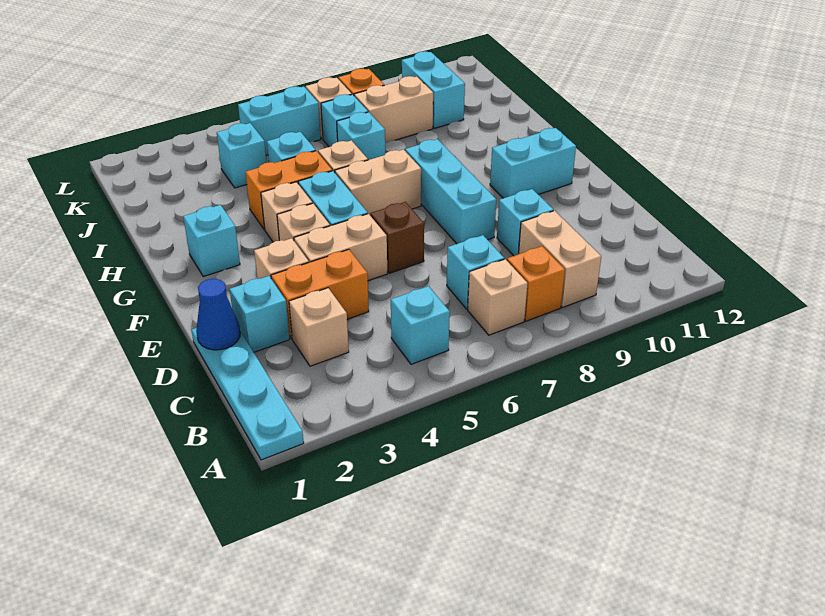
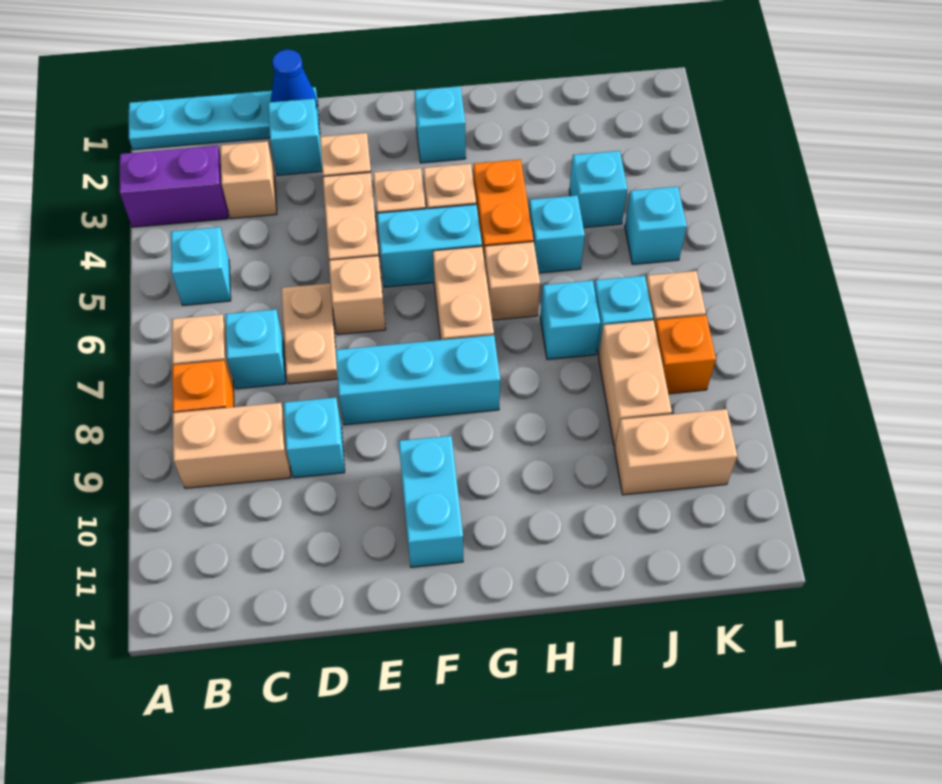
none -> purple brick A3:B3 level 1
orange brick D3:D4 level 1 -> none
none -> tan plate D6:D7 level 1
brown brick E6 level 1 -> tan brick E6 level 1
cyan brick J10:K10 level 1 -> tan brick J10:K10 level 1
cyan brick K5:K6 level 1 -> cyan brick K5 level 1

